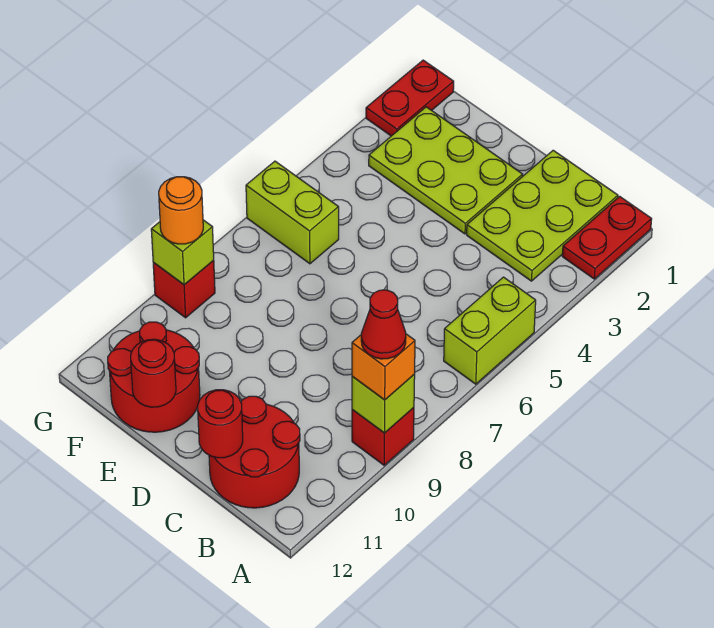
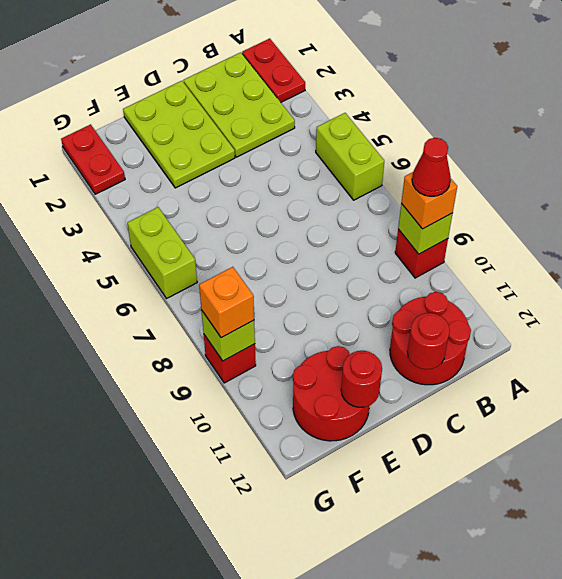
lime plate D2:F3 level 1 -> lime plate D1:E3 level 1
lime brick F6:G6 level 1 -> lime brick G5:G6 level 1
orange round brick G9 level 3 -> orange brick G9 level 3

